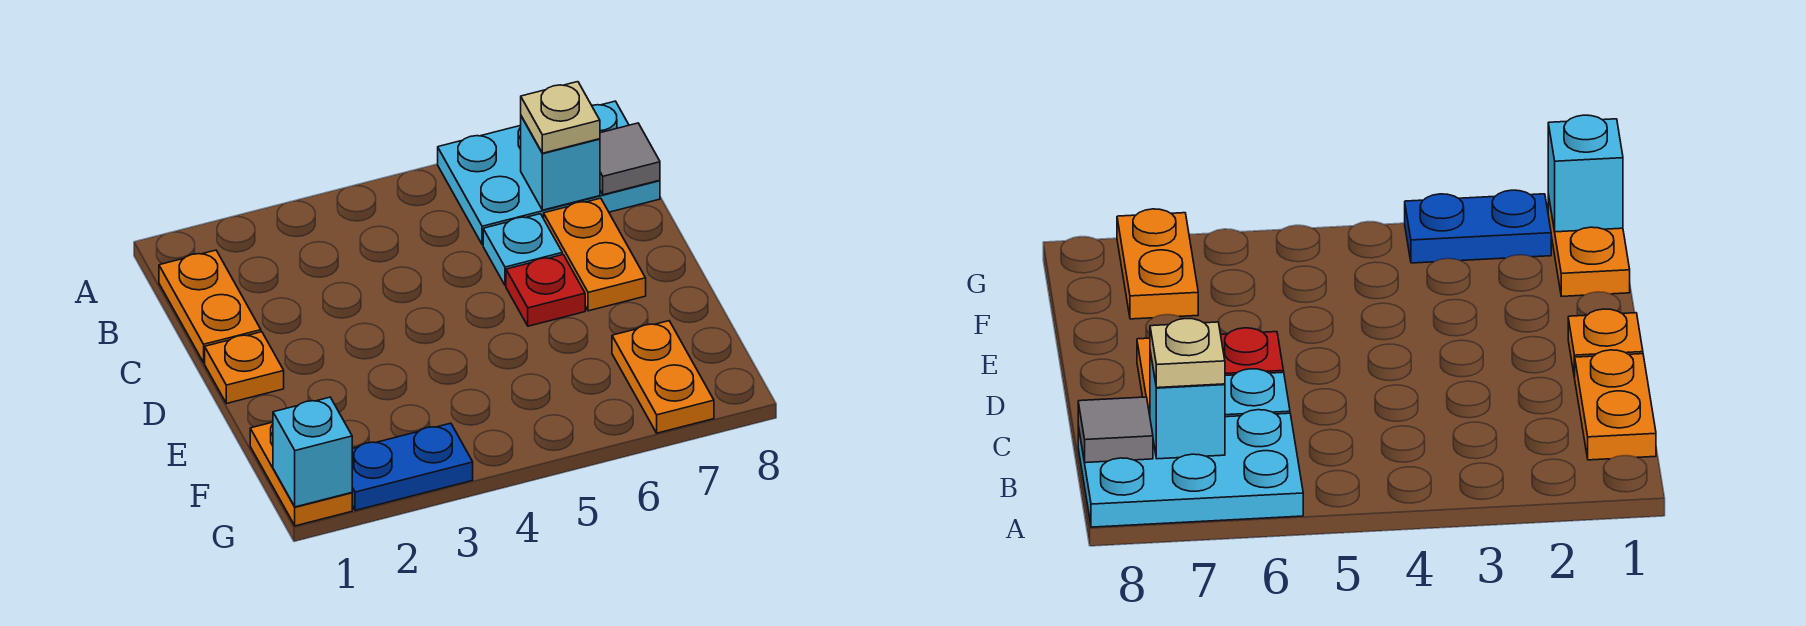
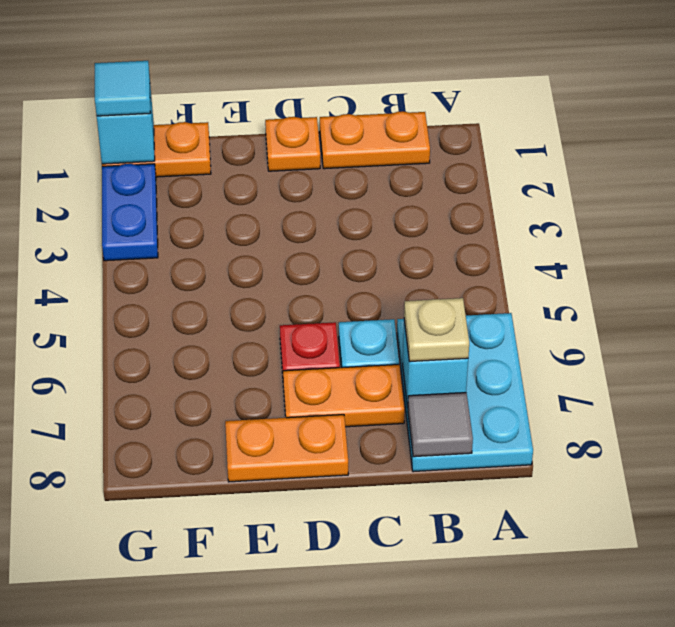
orange plate F7:G7 level 1 -> orange plate D8:E8 level 1
none -> cyan tile G1 level 3

